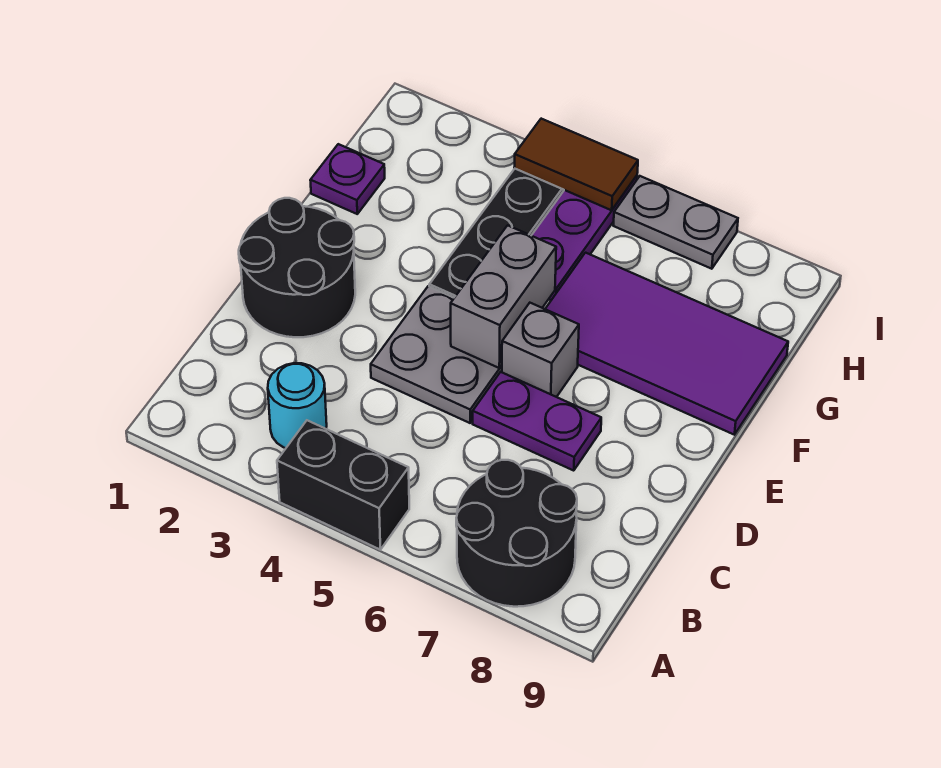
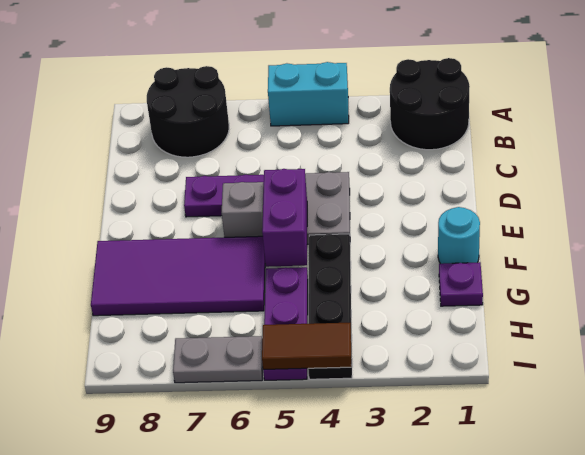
black brick A4:A5 level 1 -> cyan brick A4:A5 level 1
cyan round brick B3 level 1 -> cyan round brick F1 level 1
black round brick D1:E2 level 1 -> black round brick A1:B2 level 1
grey brick E5:F5 level 2 -> purple brick E5:F5 level 2

